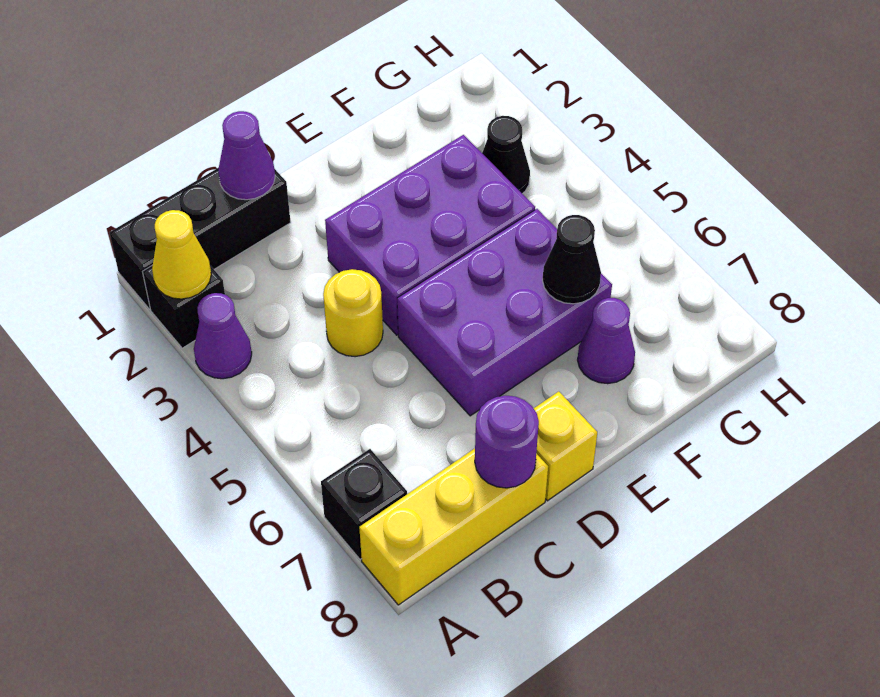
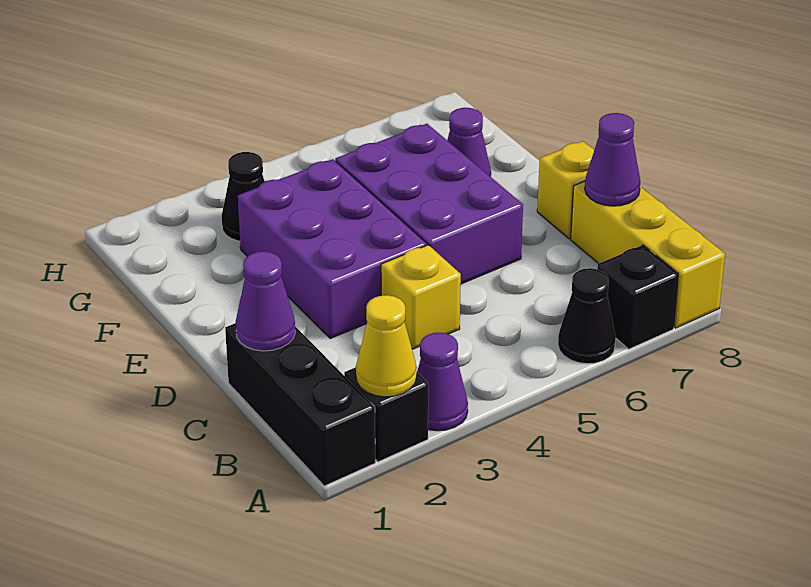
yellow round brick C4 level 1 -> yellow brick C4 level 1
purple round brick C8 level 2 -> purple cone C8 level 2
black cone F6 level 2 -> black cone A6 level 1

